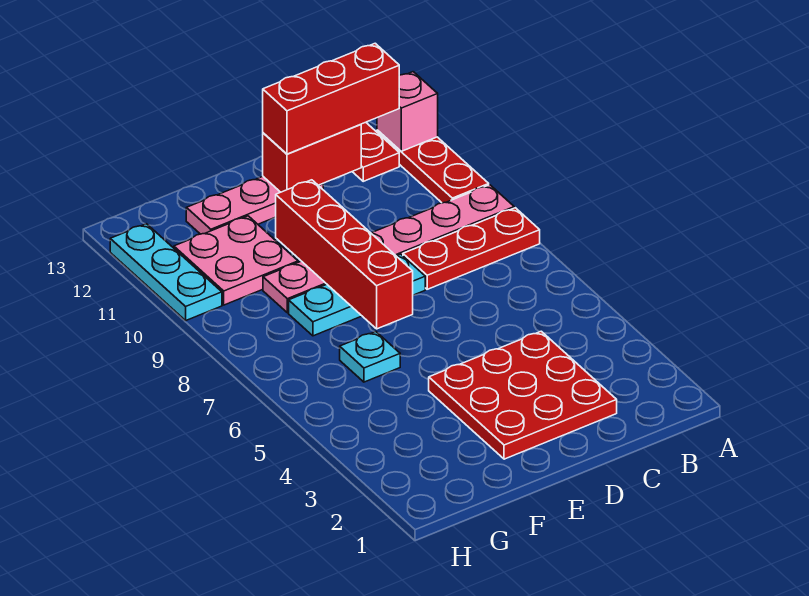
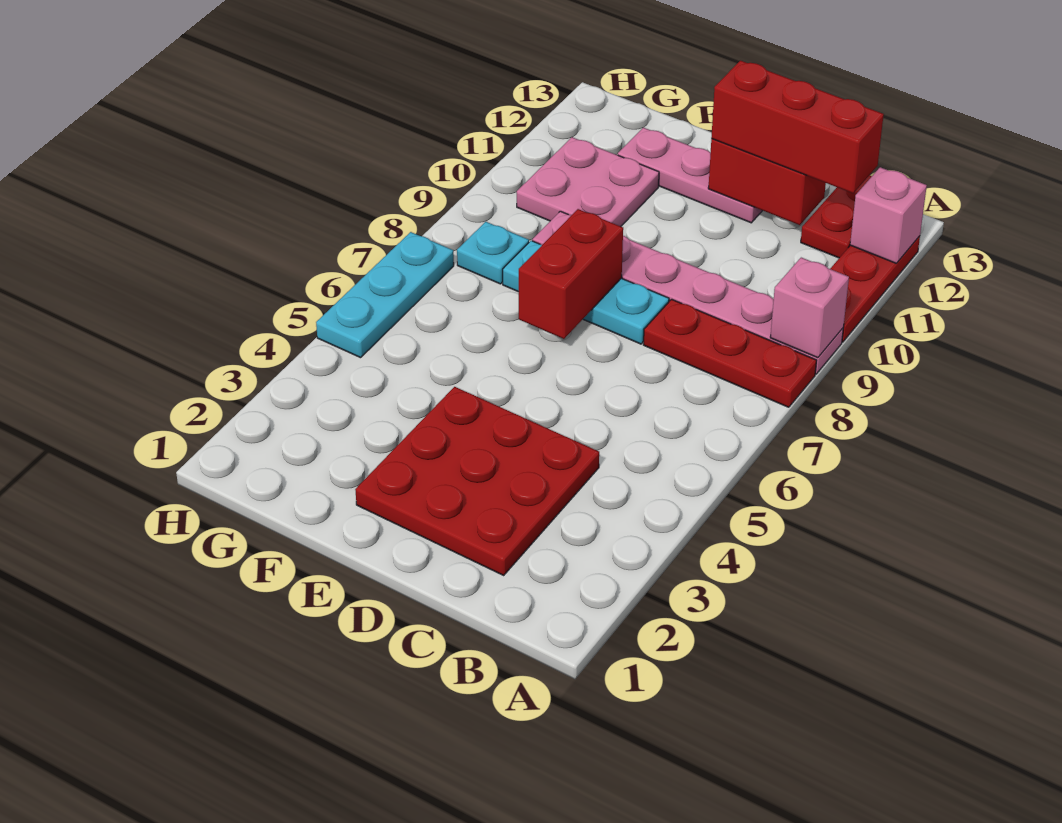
none -> pink brick A9 level 2
red brick E7:E10 level 2 -> red brick E7:E8 level 2
cyan plate F6 level 1 -> cyan plate G8 level 1
cyan plate H10:H12 level 1 -> cyan plate H5:H7 level 1

